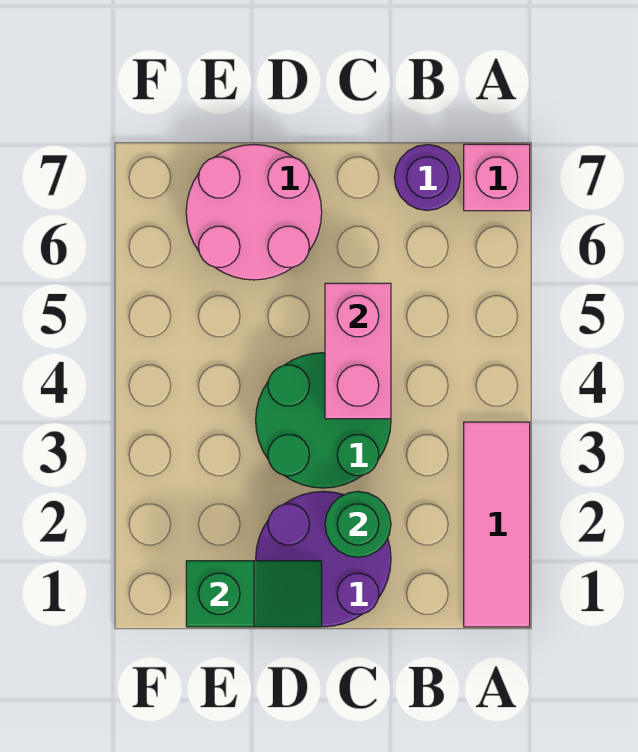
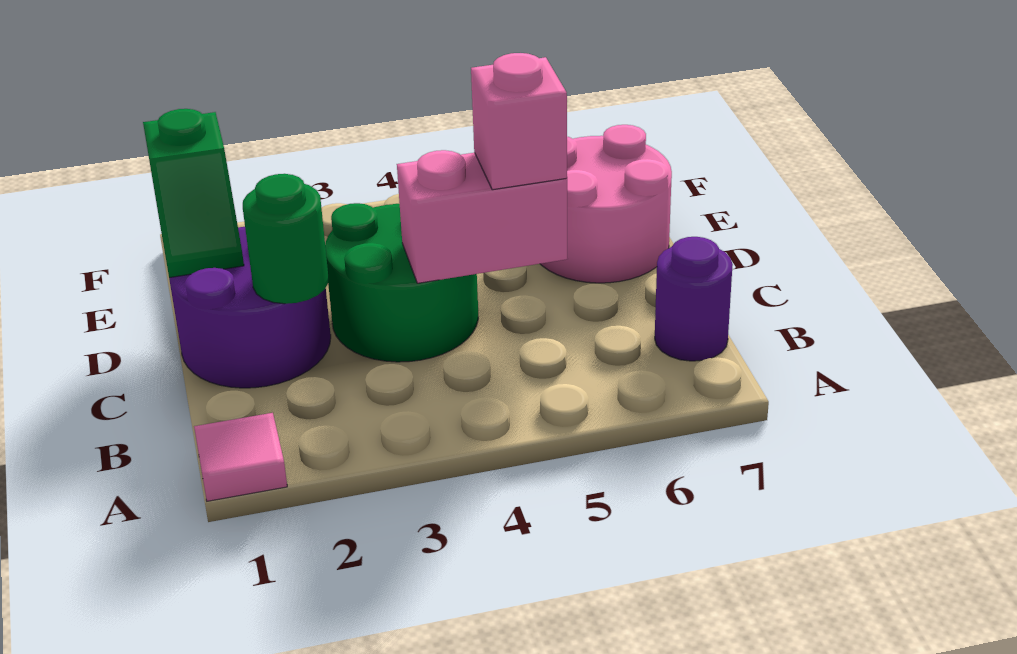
pink tile A1:A3 level 1 -> pink tile A1 level 1
pink brick A7 level 1 -> pink brick C5 level 3

